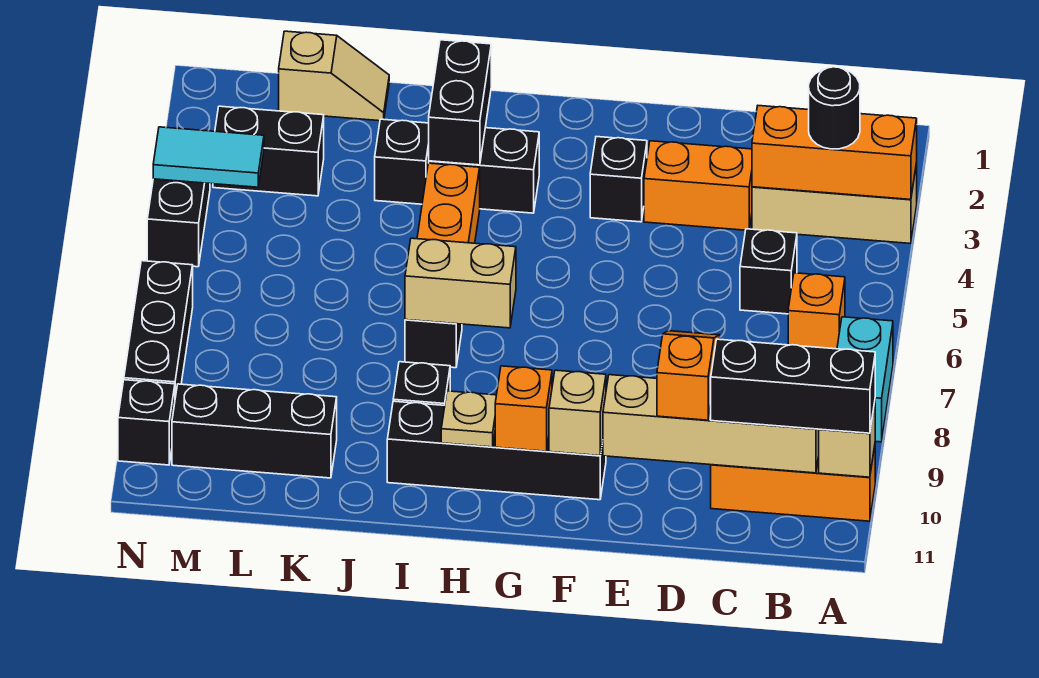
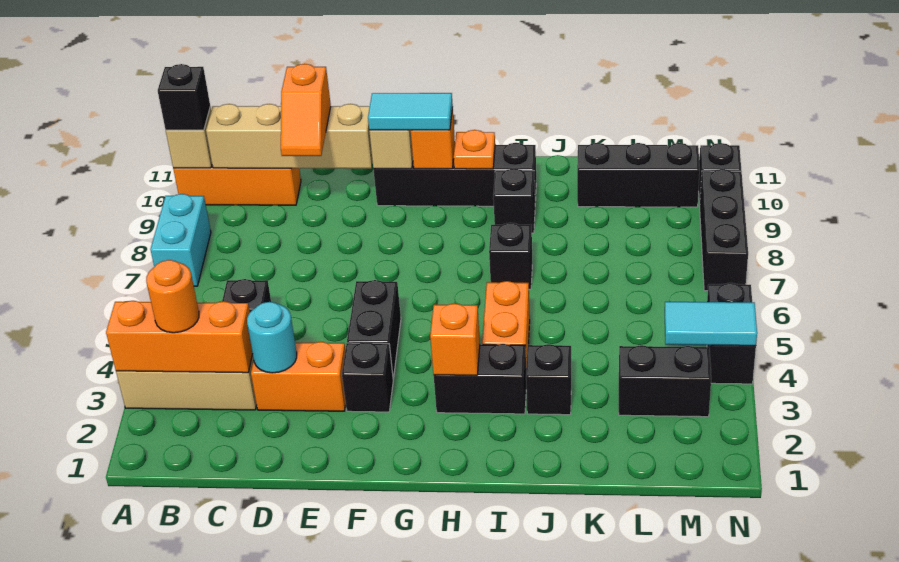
black brick A10:C10 level 3 -> black brick A10 level 3
black round brick B3 level 3 -> orange round brick B3 level 3
orange brick B6 level 1 -> orange brick H3 level 2
none -> cyan round brick D3 level 2
none -> cyan tile F10:G10 level 3
tan brick H7:I7 level 2 -> none
tan plate H10 level 2 -> orange plate H10 level 2
black brick I2:I3 level 2 -> black brick F4:F5 level 1
tan slope K1:L1 level 1 top L -> none

